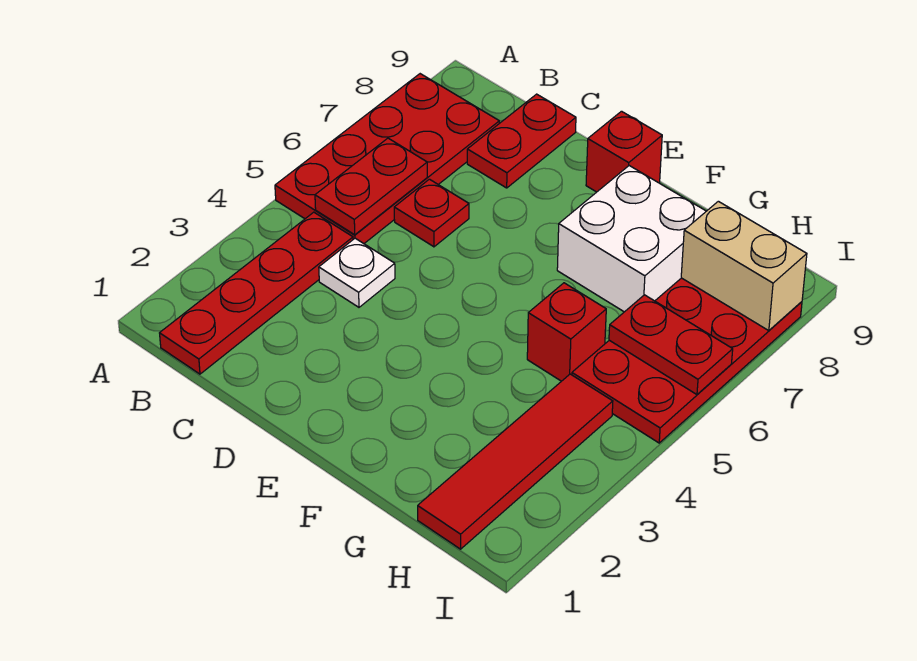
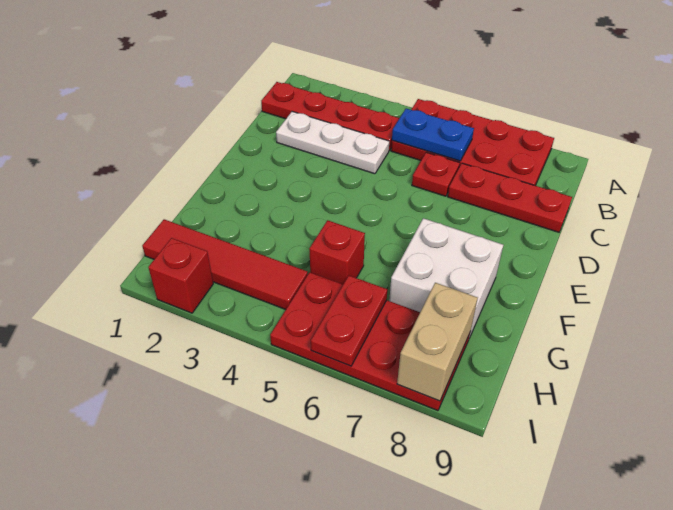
red plate B5:B6 level 2 -> blue plate B5:B6 level 2
white plate C4 level 1 -> white plate C2:C4 level 1
red plate C8:C9 level 1 -> red plate C7:C9 level 1
red brick E9 level 1 -> red brick I2 level 1

